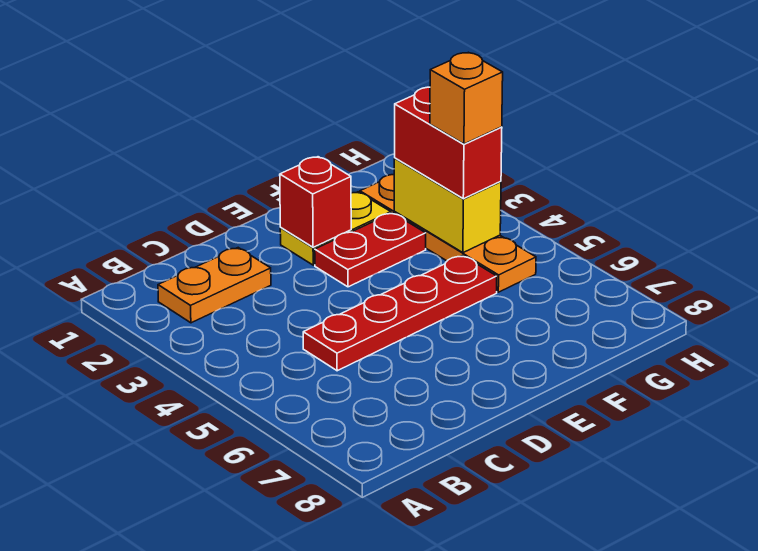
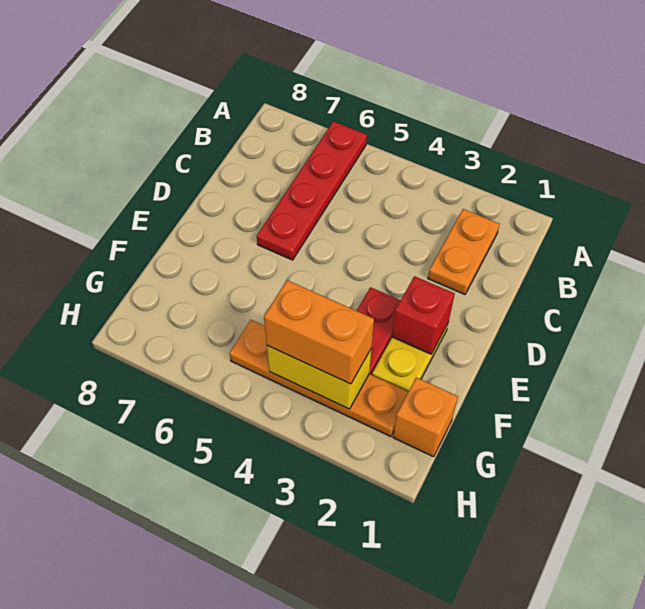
red plate C5:F5 level 1 -> red plate A6:D6 level 1
red brick G3:G4 level 3 -> orange brick G3:G4 level 3
orange brick G4 level 4 -> orange brick G1 level 1

